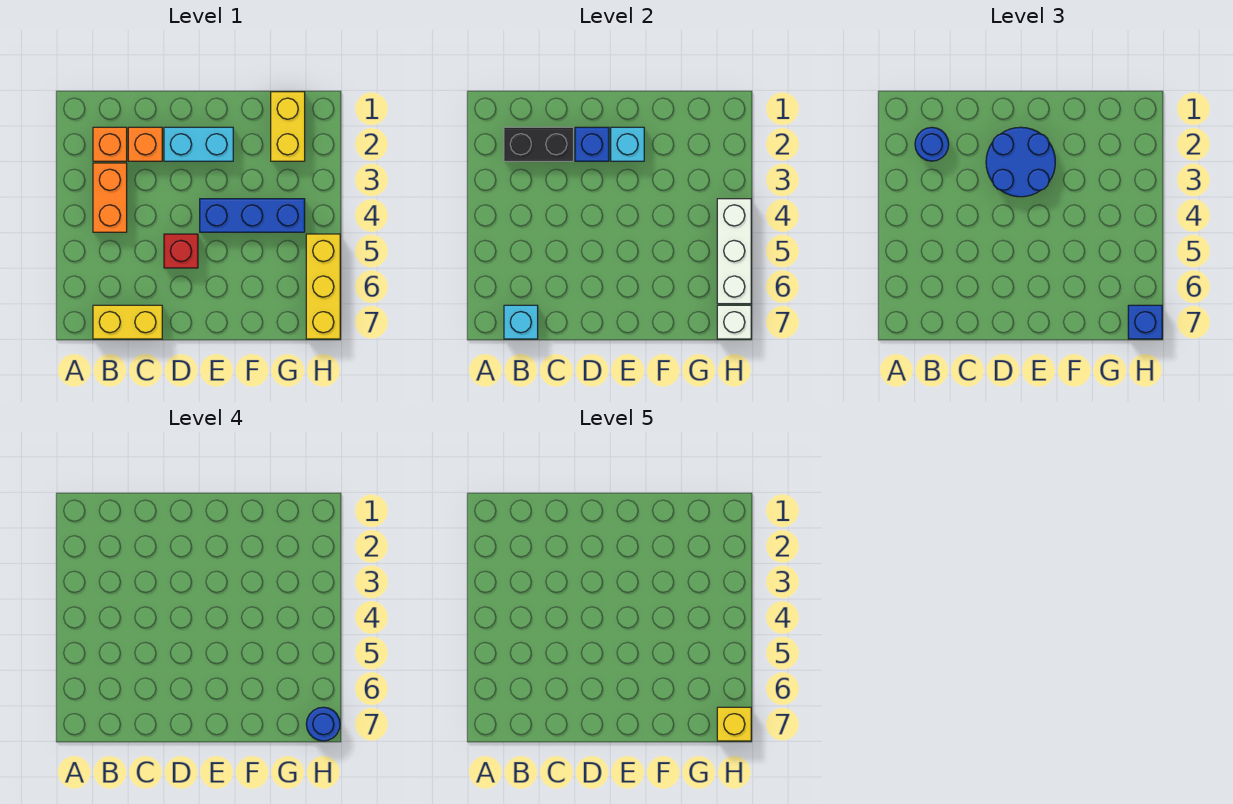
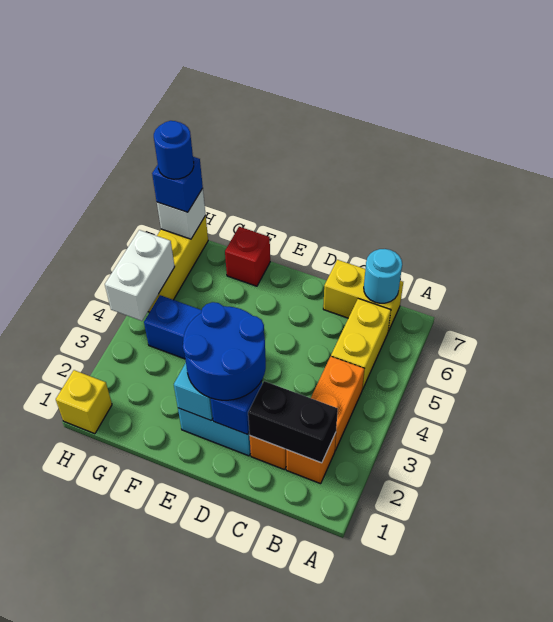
blue round brick B2 level 3 -> none
cyan brick B7 level 2 -> cyan round brick B7 level 2
red brick D5 level 1 -> red brick F7 level 1
yellow brick G1:G2 level 1 -> yellow brick B5:B6 level 1
white brick H4:H6 level 2 -> white brick H4:H5 level 2
yellow brick H7 level 5 -> yellow brick H1 level 1

